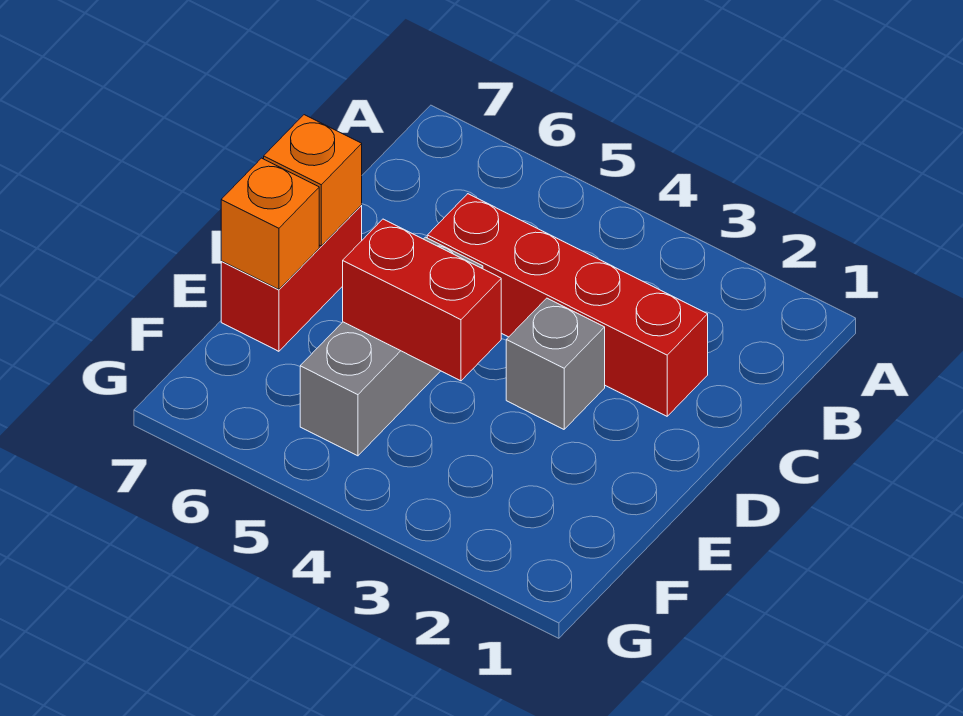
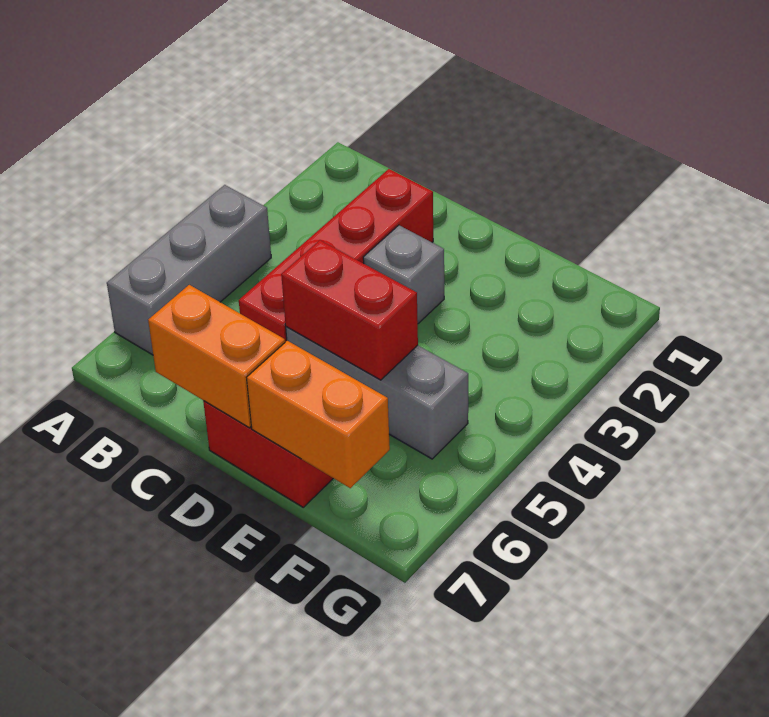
none -> grey brick A4:A6 level 1
orange brick D7 level 2 -> orange brick C7:D7 level 2
red brick E4:E5 level 2 -> red brick D5:E5 level 2
orange brick E7 level 2 -> orange brick E7:F7 level 2

